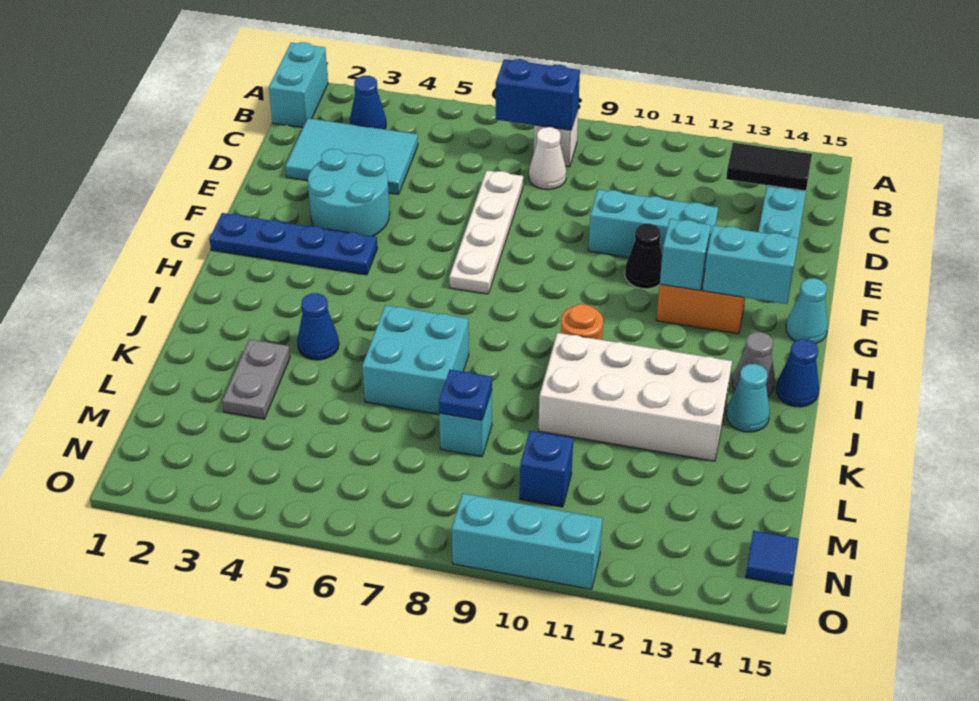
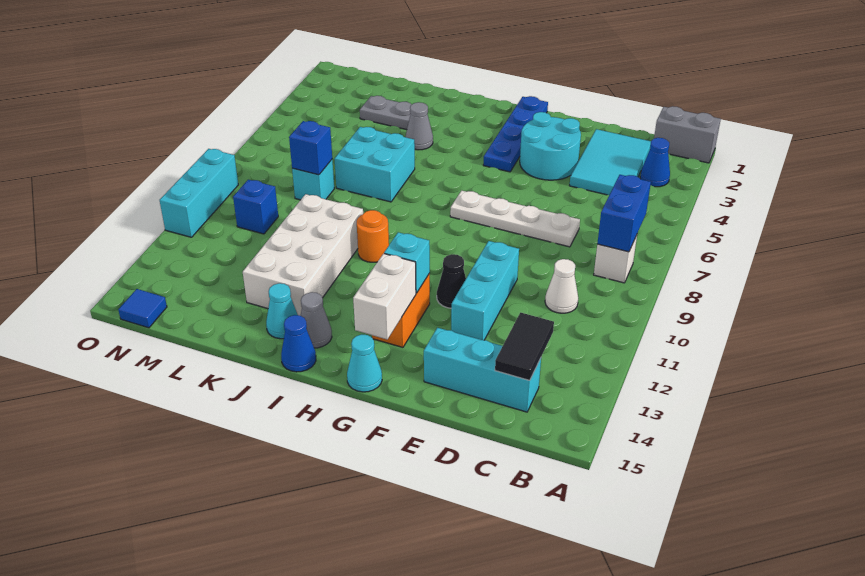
cyan brick A1:B1 level 1 -> grey brick A1:B1 level 1
white cone C8 level 1 -> white cone C10 level 1
cyan brick G13:G14 level 2 -> white brick G13:G14 level 2
blue cone J4 level 1 -> grey cone J4 level 1
blue plate L8 level 2 -> blue brick L8 level 2

